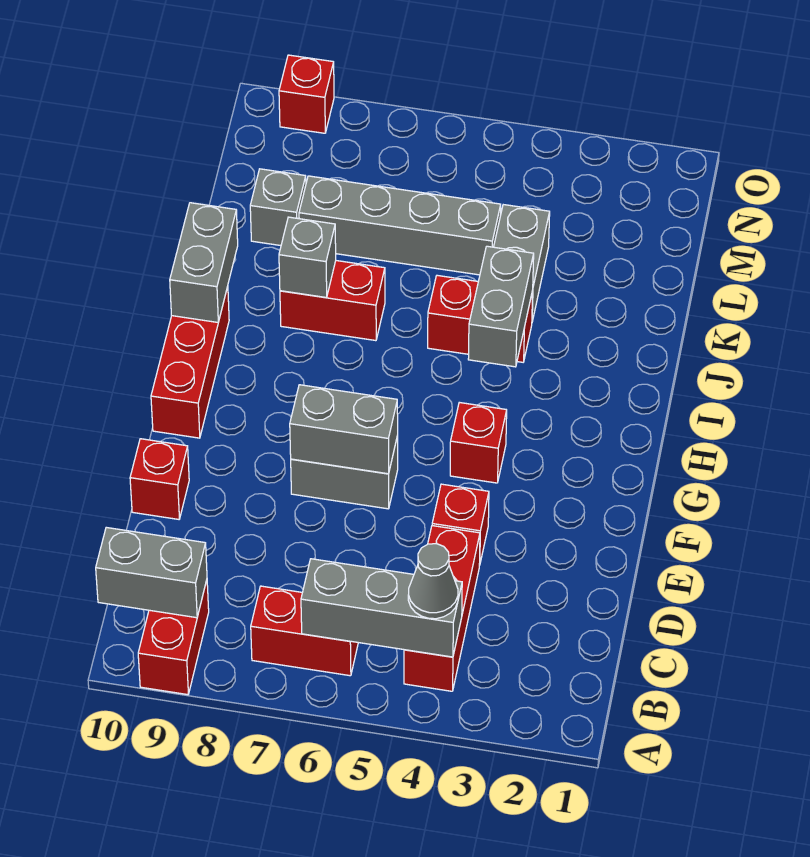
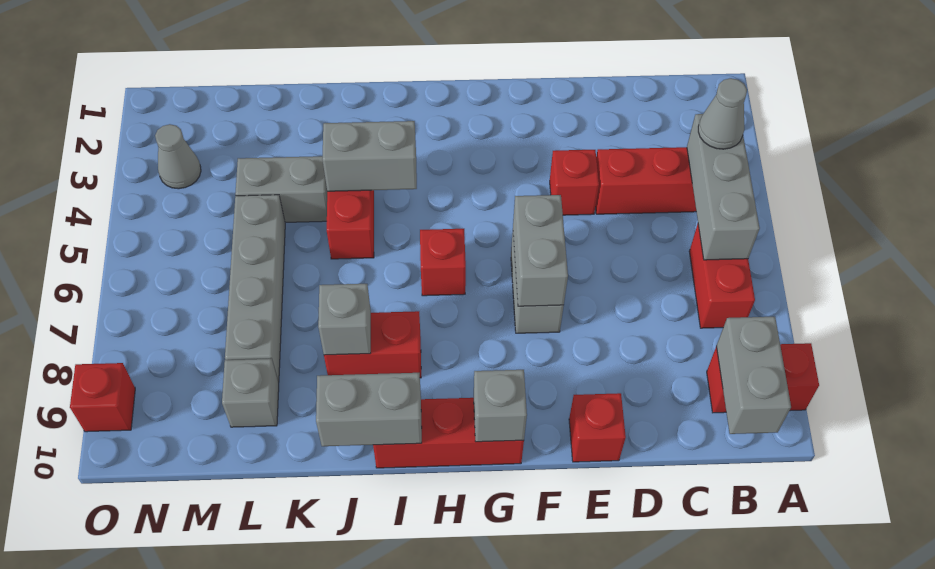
red brick G4 level 1 -> red brick H6 level 1
none -> grey brick G10 level 2
red brick J7:J8 level 1 -> red brick I8:J8 level 1
none -> grey cone N3 level 1

